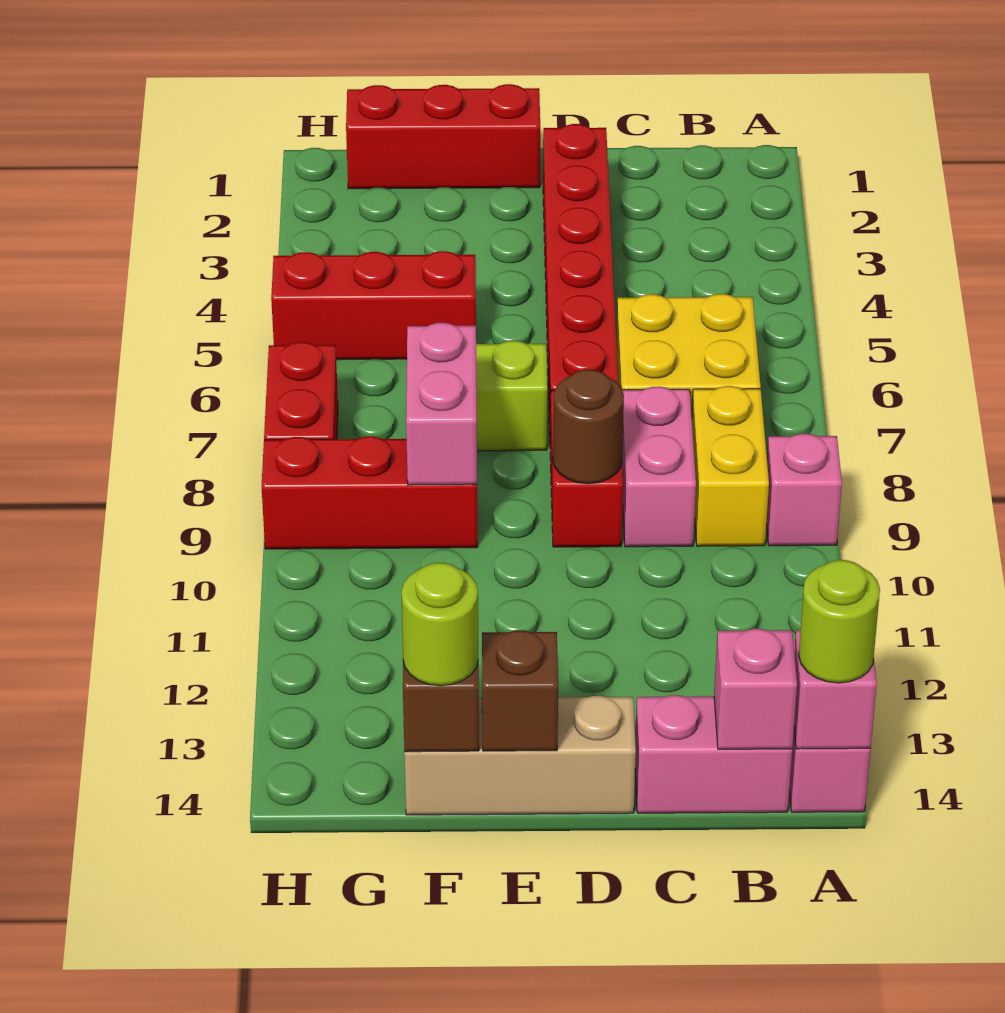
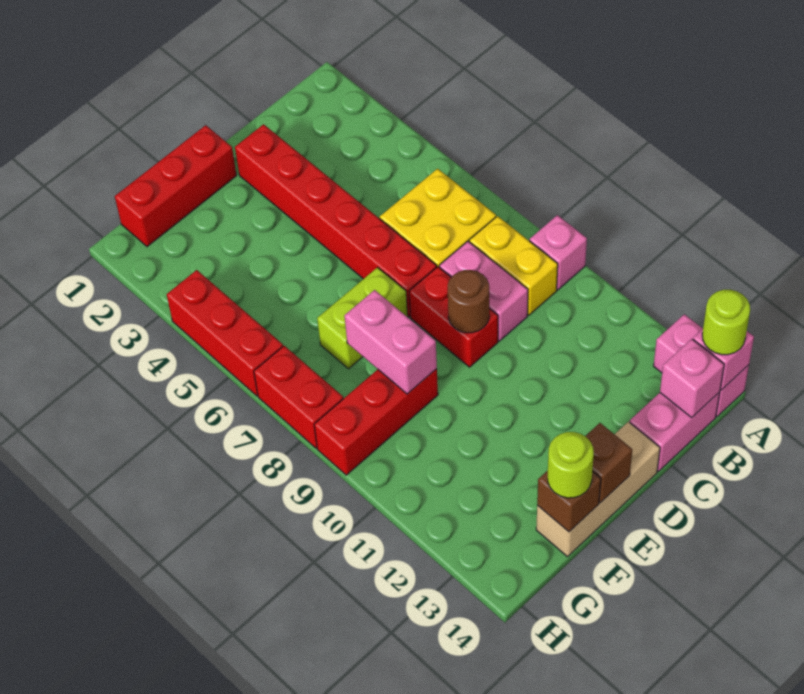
red brick F5:H5 level 1 -> red brick H4:H6 level 1

